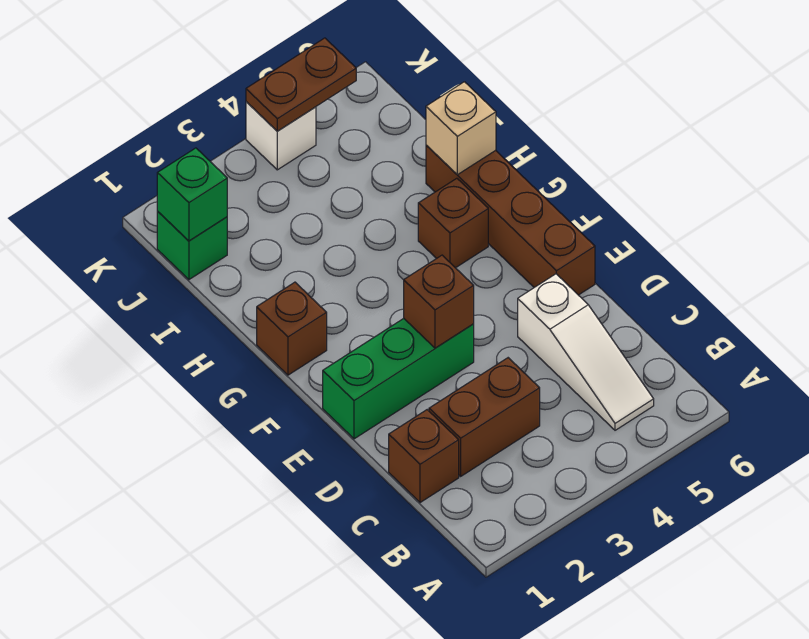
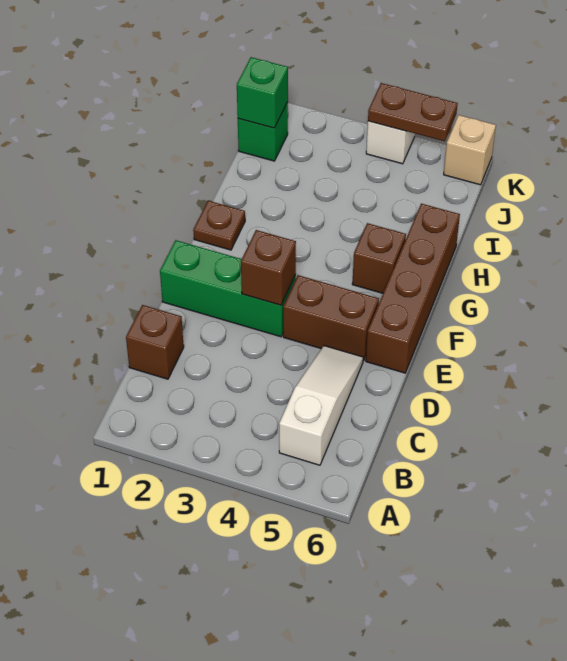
white slope B5:D5 level 1 top D -> white slope B5:D5 level 1 top B
brown brick C2:C3 level 1 -> brown brick E4:E5 level 1
brown brick G1 level 1 -> brown plate G1 level 1
tan brick H6 level 2 -> tan brick K6 level 1

